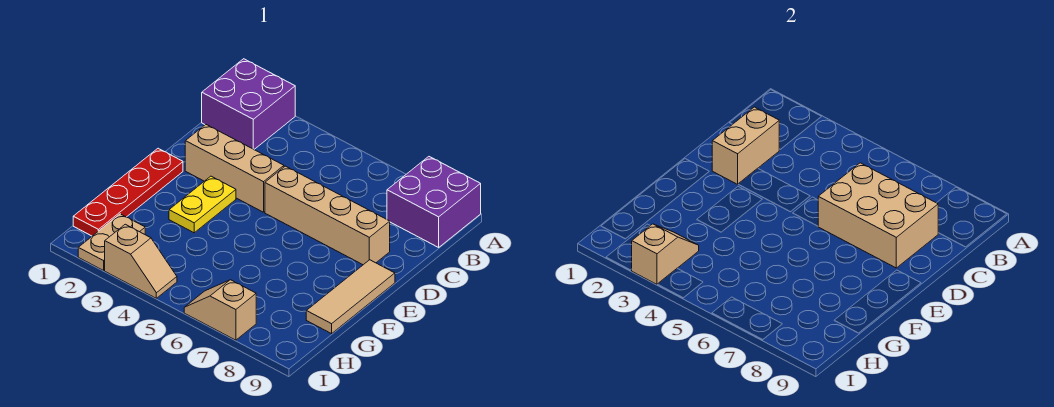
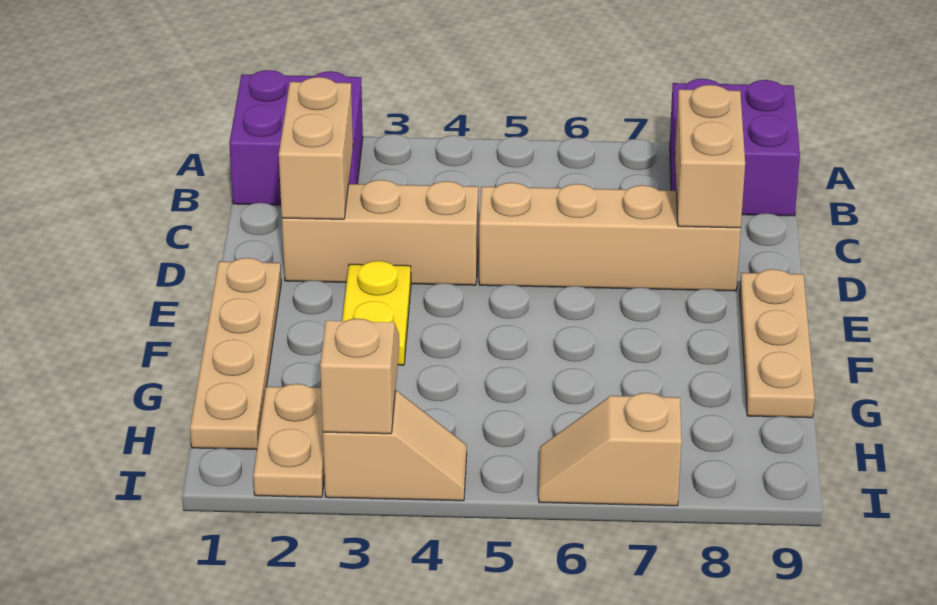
tan brick C6:D8 level 2 -> tan brick C8:D8 level 2
red plate E1:H1 level 1 -> tan plate E1:H1 level 1
tan tile E9:G9 level 1 -> tan plate E9:G9 level 1

